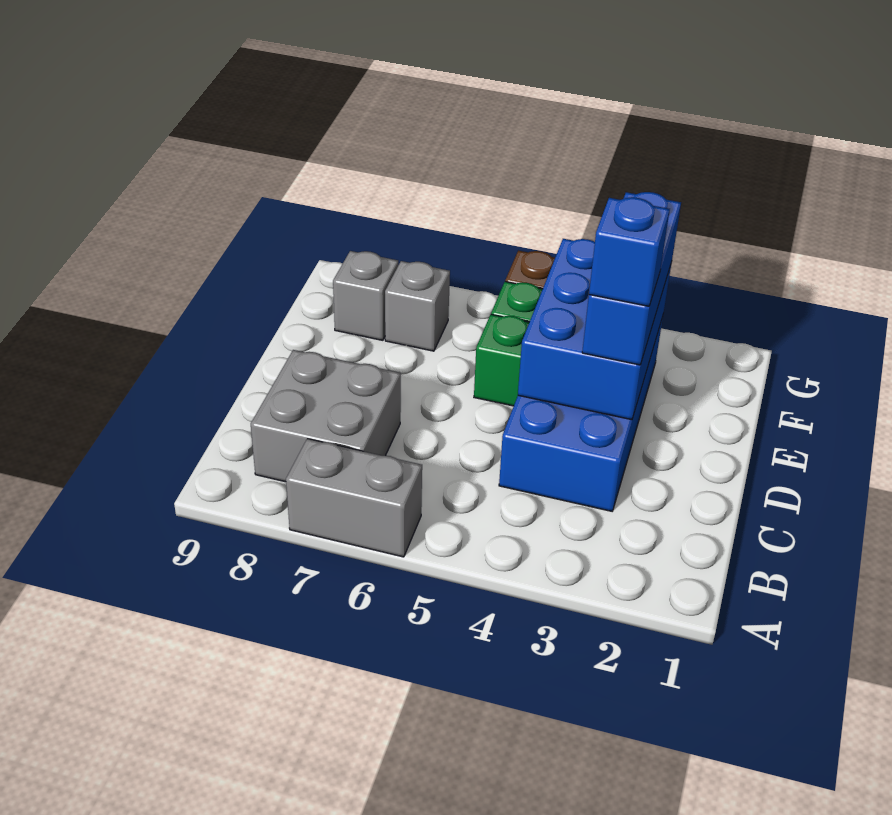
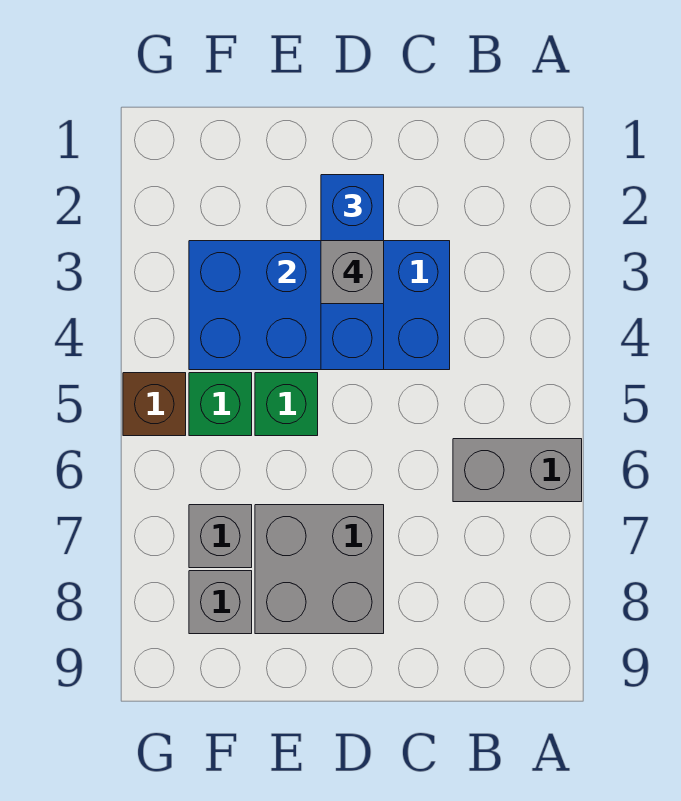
grey brick A6:A7 level 1 -> grey brick A6:B6 level 1
grey brick B7:C8 level 1 -> grey brick D7:E8 level 1
blue brick D3:F3 level 3 -> blue brick D2:D4 level 3
blue brick D3 level 4 -> grey brick D3 level 4

